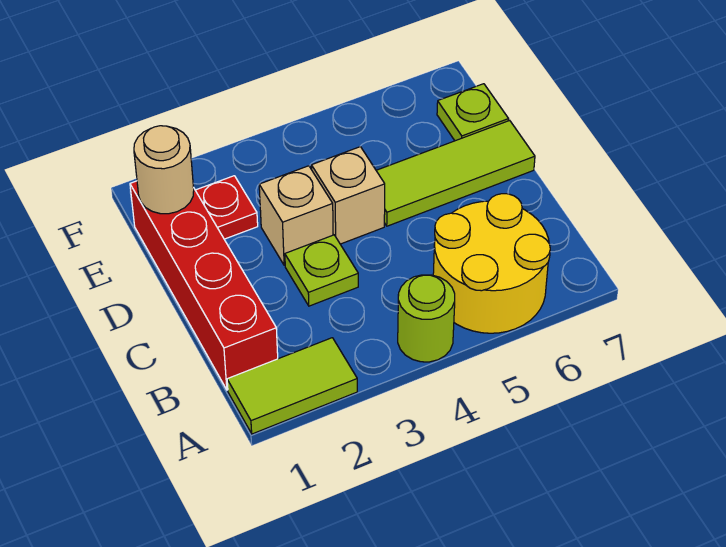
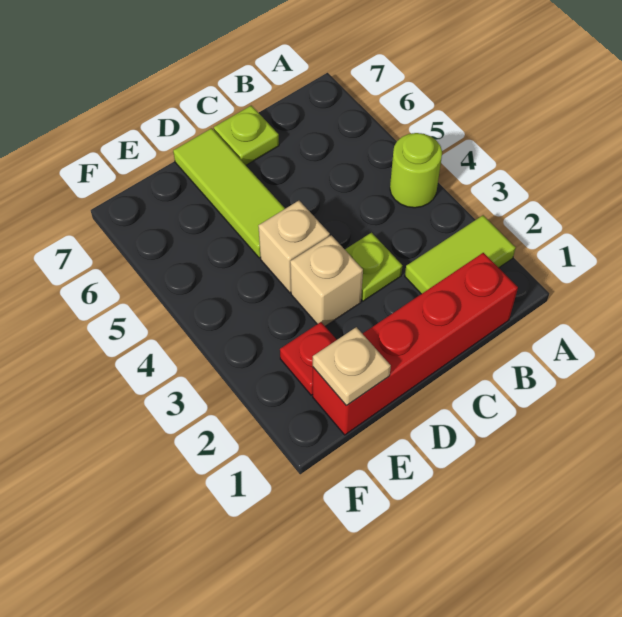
lime tile A1:A2 level 1 -> lime tile A2:B2 level 1
yellow round brick A5:B6 level 1 -> none
tan round brick E1 level 2 -> tan plate E1 level 2
lime plate E7 level 1 -> lime plate C7 level 1

